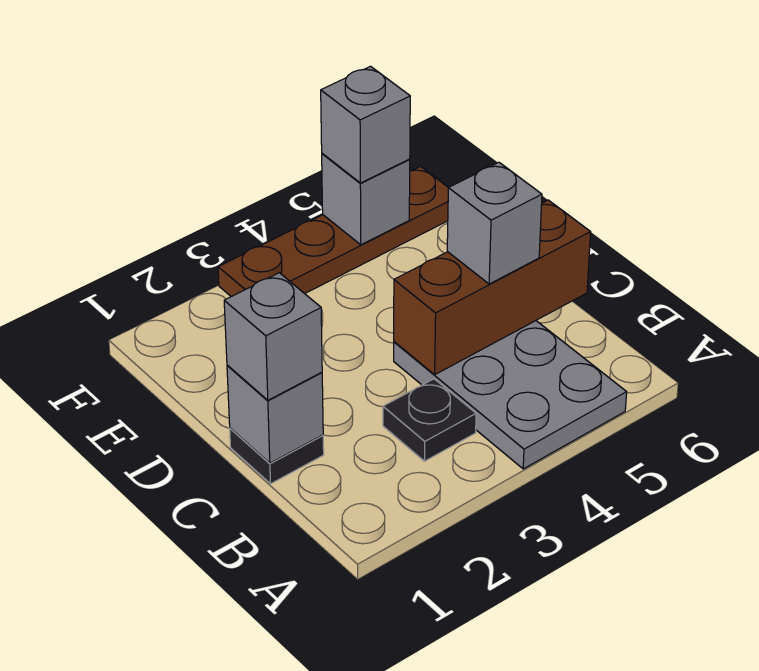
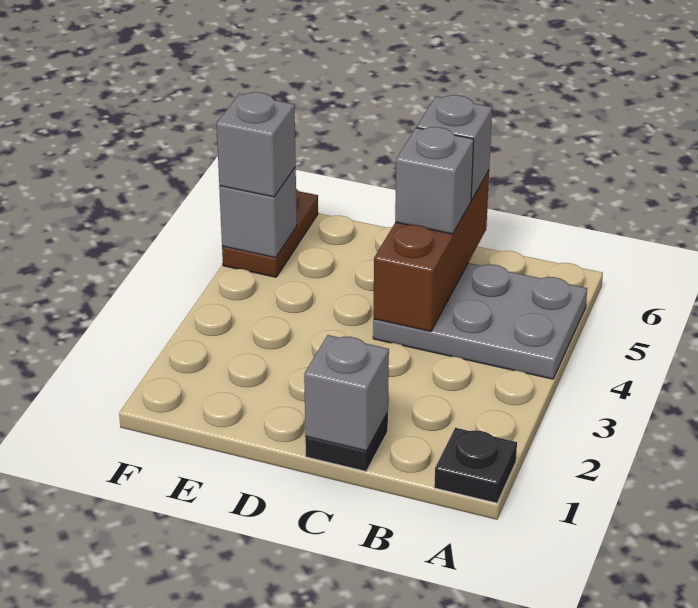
black plate B3 level 1 -> black plate A1 level 1
grey brick C1 level 3 -> grey brick C6 level 3
brown plate F3:F6 level 1 -> brown plate F5:F6 level 1

